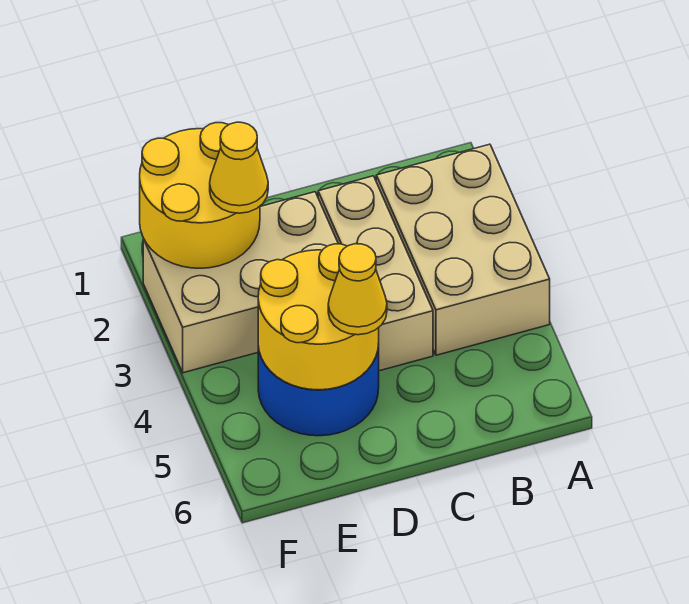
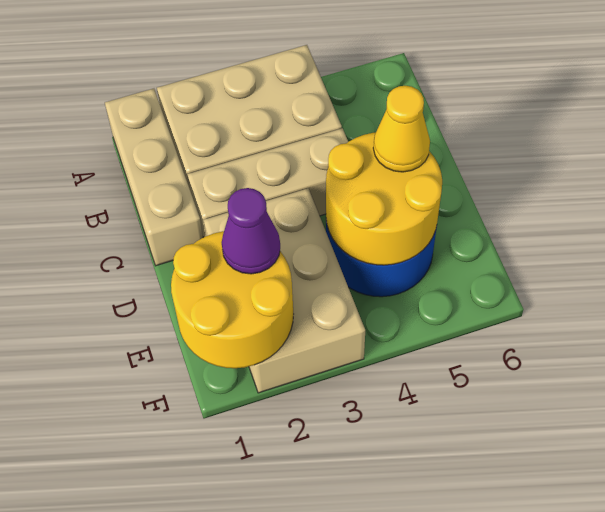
none -> tan brick A1:C1 level 1
yellow cone E2 level 3 -> purple cone E2 level 3

